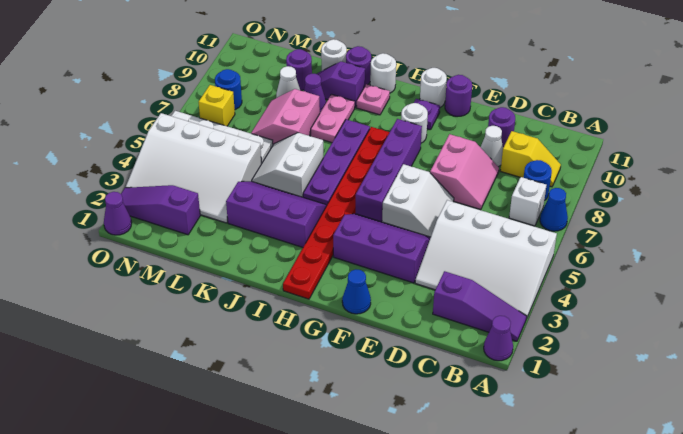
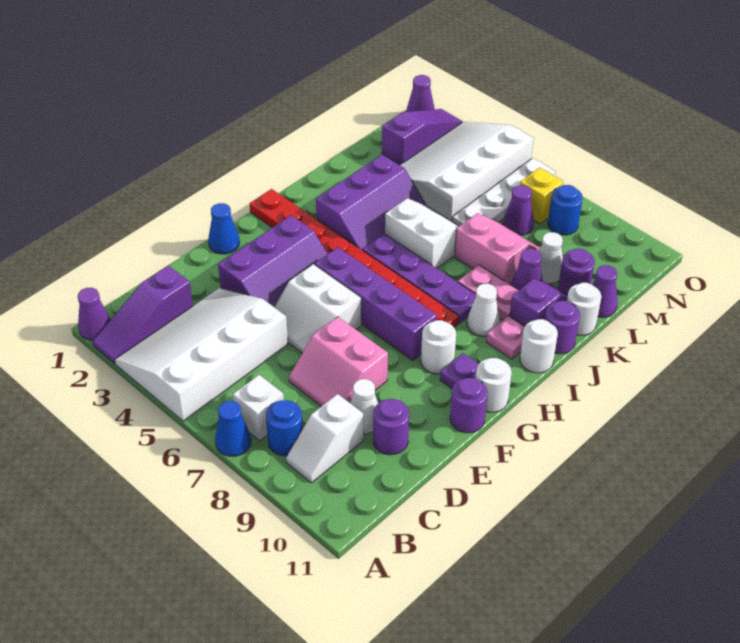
yellow slope B9:C9 level 1 top C -> white slope B9:C9 level 1 top C
none -> white cone I9 level 1
none -> purple cone L11 level 1
none -> purple cone M7 level 1

